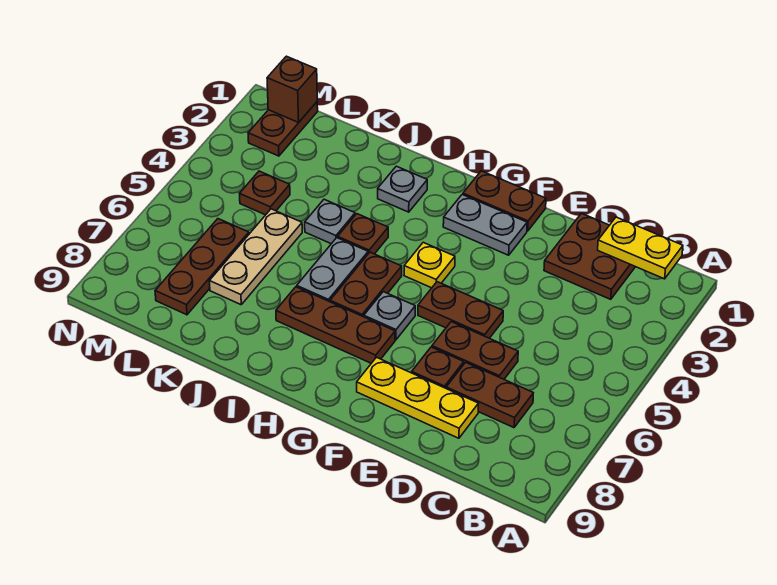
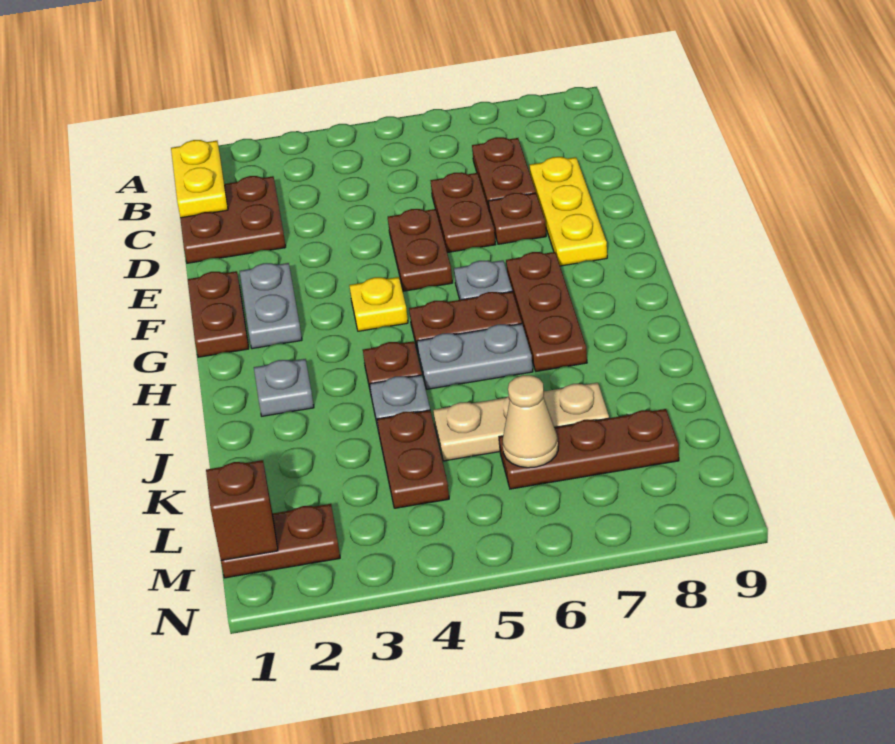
brown plate L4 level 1 -> brown plate K4:L4 level 1
none -> tan cone L6 level 2

